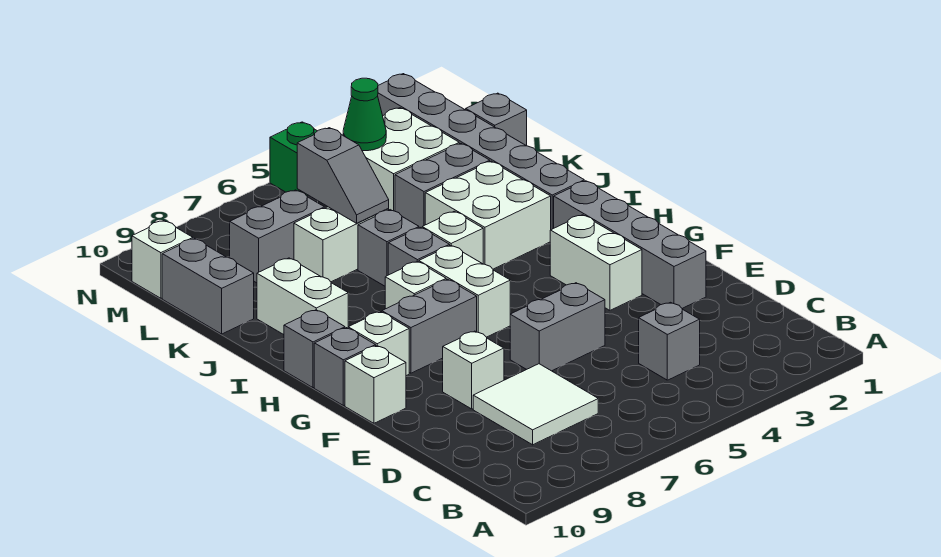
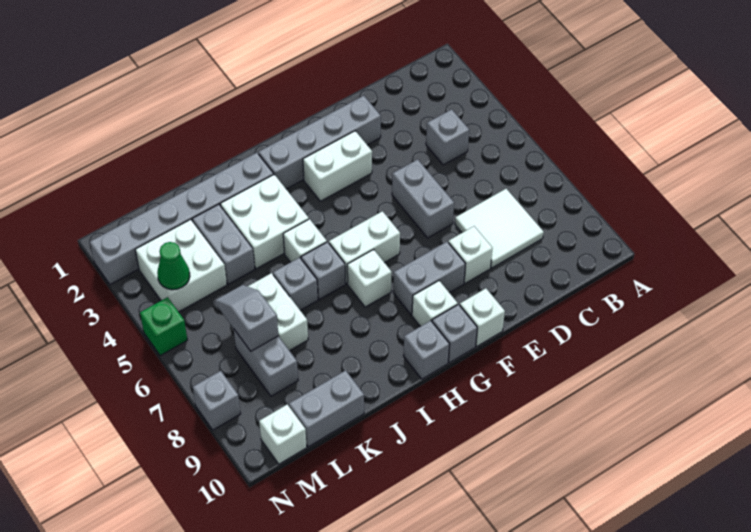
grey brick G7:G8 level 1 -> grey brick F8:G8 level 1
white brick I9:J9 level 1 -> none
grey slope K6:L6 level 2 top L -> grey slope L6:L7 level 2 top 7
grey brick L1 level 1 -> grey brick N8 level 1

